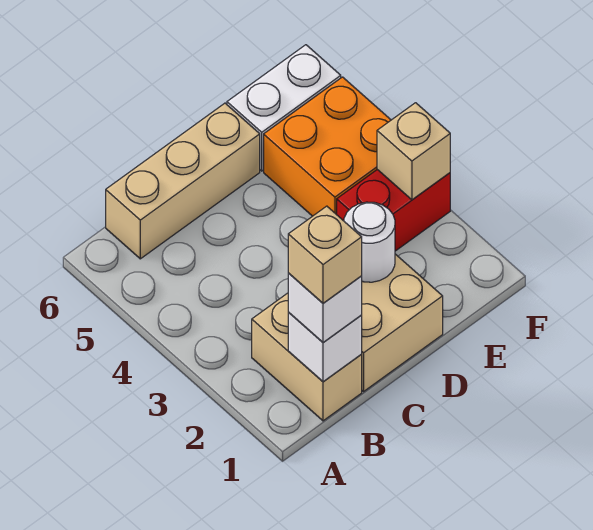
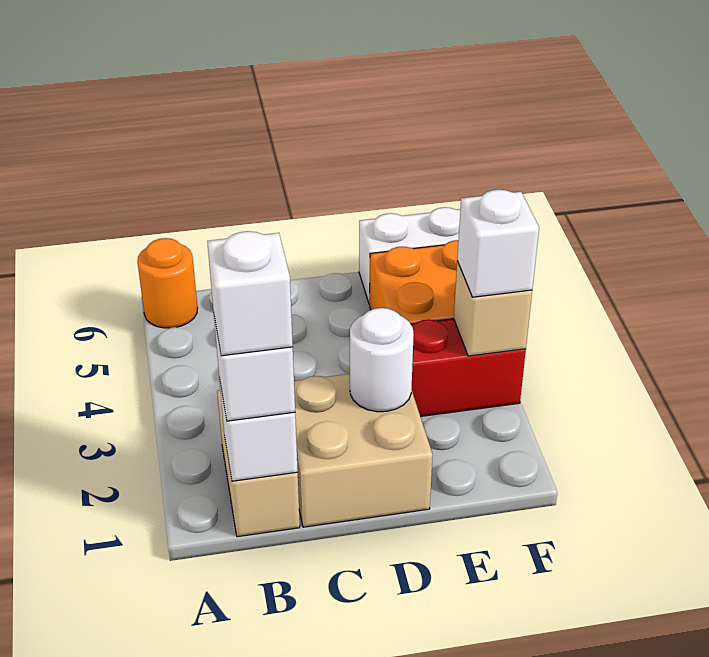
none -> orange round brick A6 level 1
tan brick B1 level 4 -> white brick B1 level 4
tan brick B6:D6 level 1 -> none
none -> white brick F3 level 3

